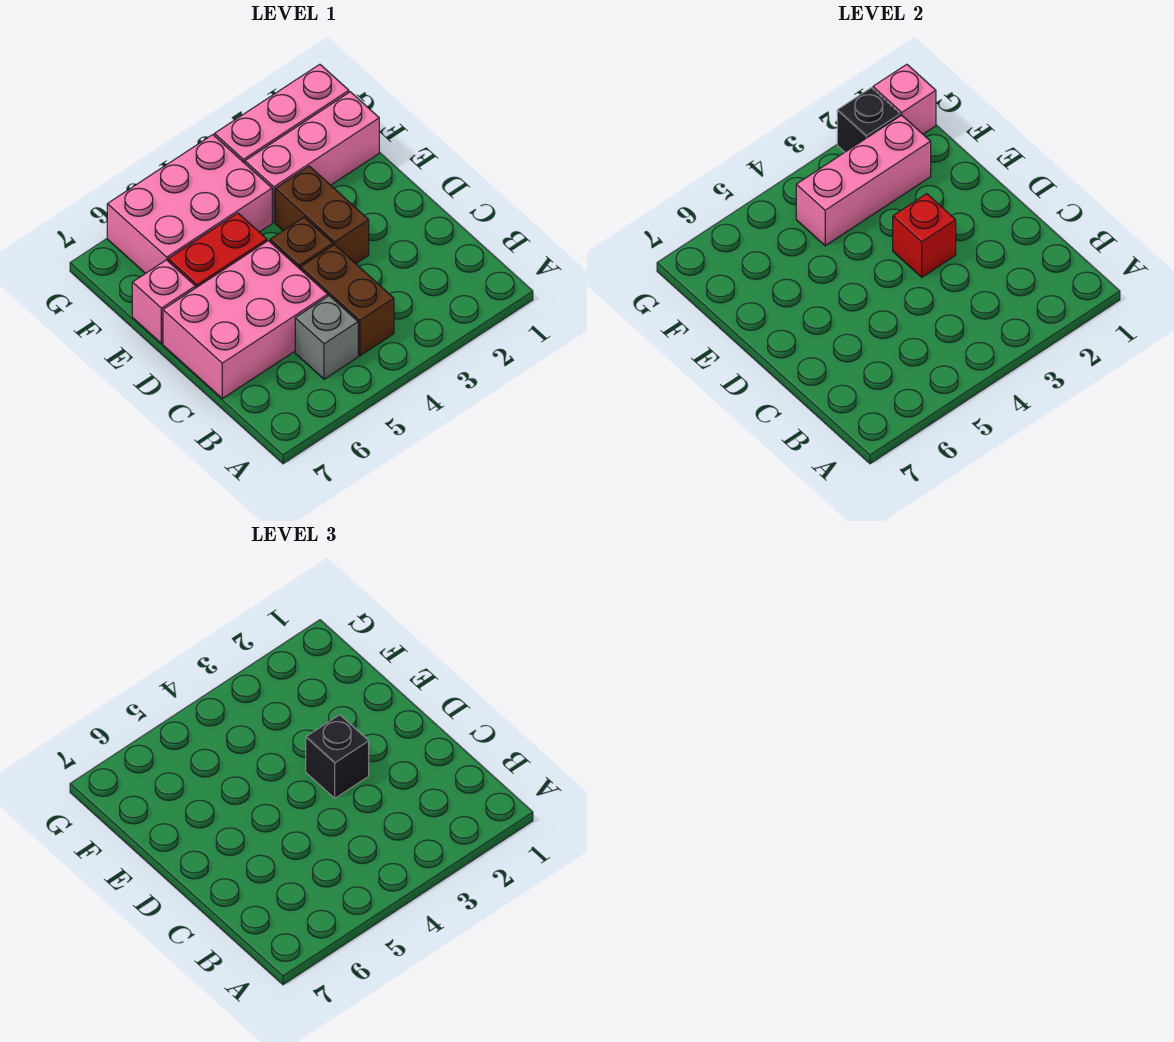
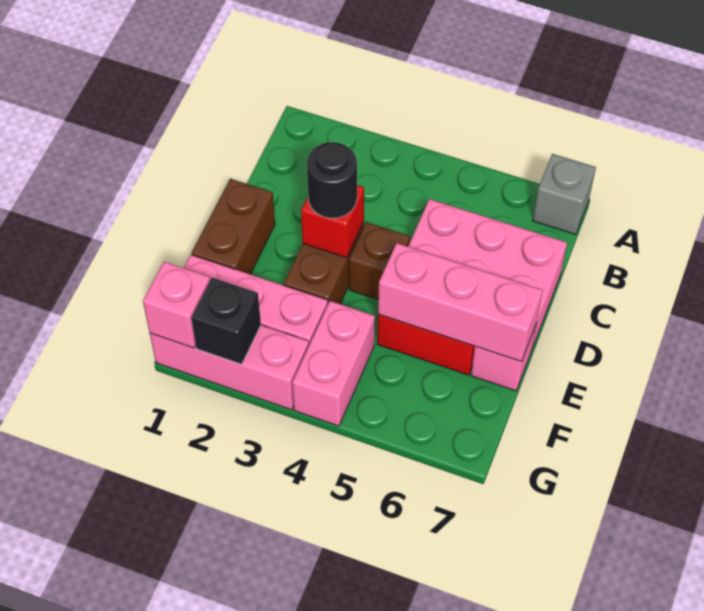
brown brick B4:C4 level 1 -> brown brick D1:E1 level 1
grey brick B5 level 1 -> grey brick A7 level 1
black brick D3 level 3 -> black round brick D3 level 3
pink brick F2:F4 level 2 -> pink brick E5:E7 level 2
pink brick F4:G6 level 1 -> pink brick F4:G4 level 1

